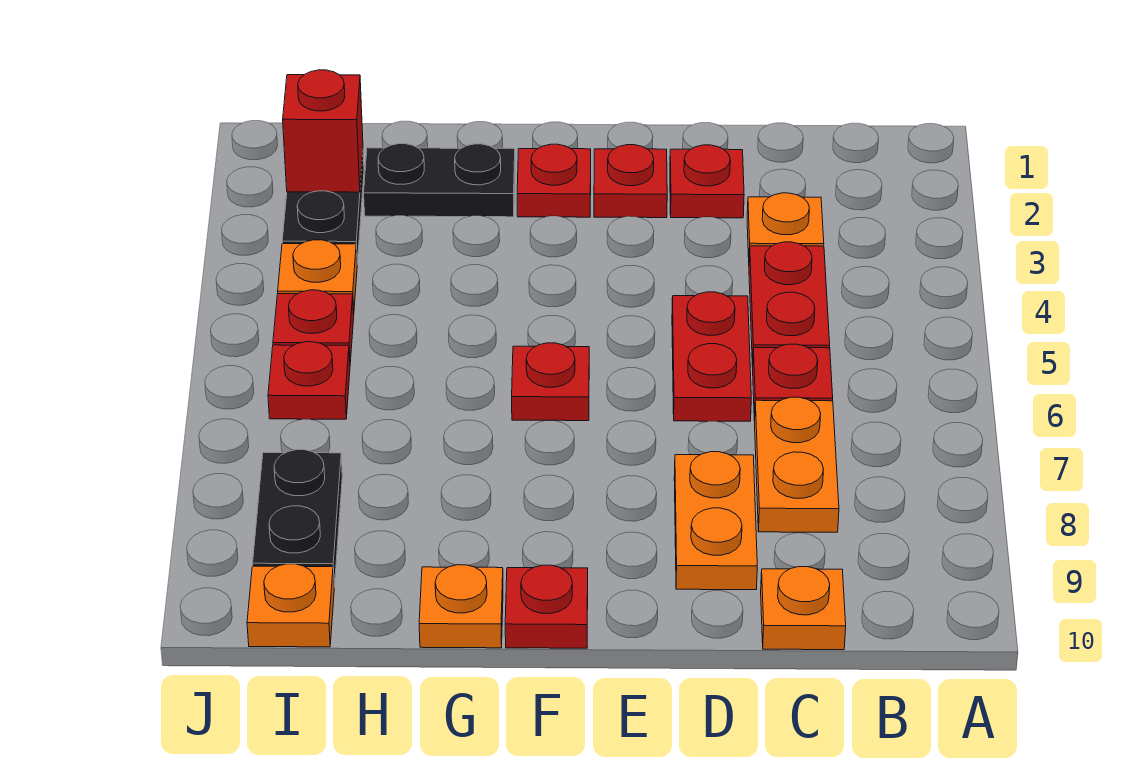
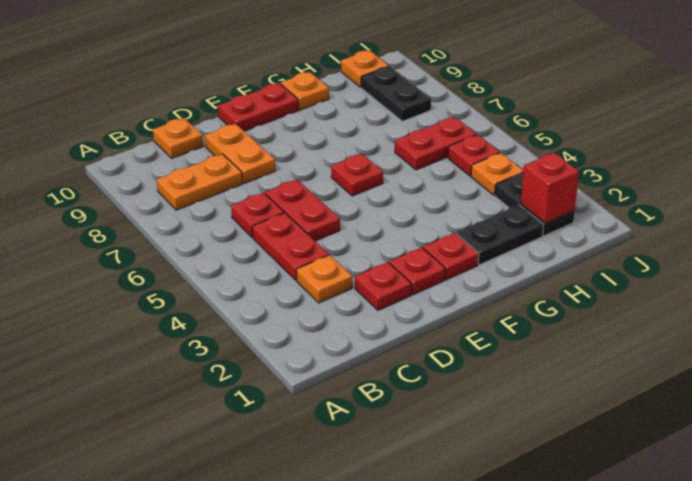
orange plate C7:C8 level 1 -> orange plate B8:C8 level 1
red plate F10 level 1 -> red plate E10:F10 level 1
red plate I6 level 1 -> red plate H6:I6 level 1

